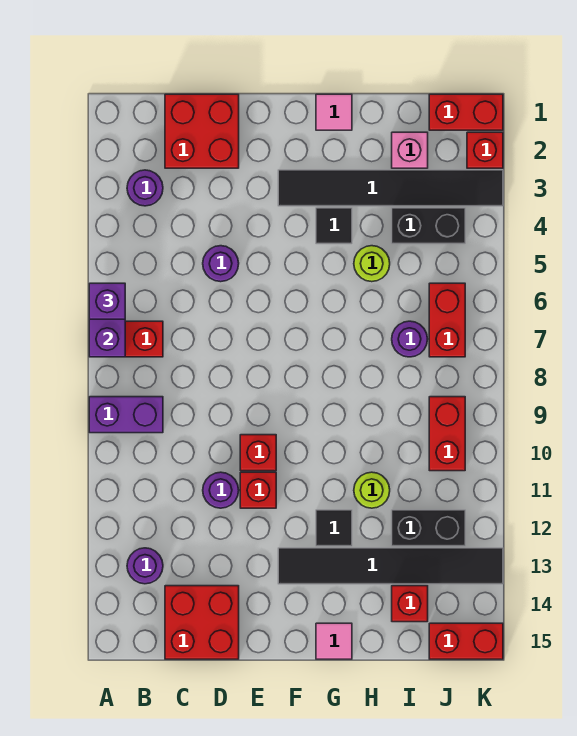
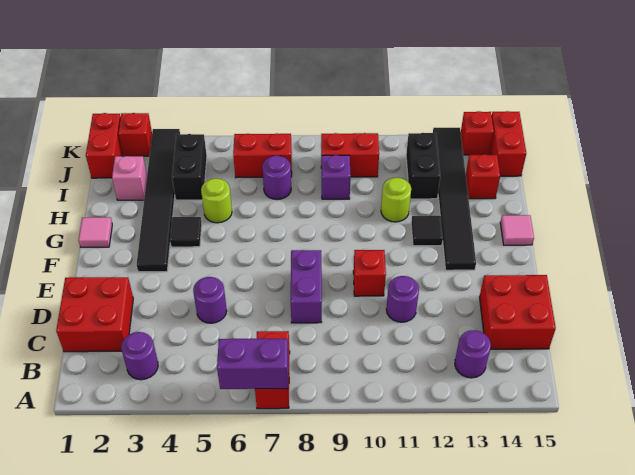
purple brick A6 level 3 -> purple brick I9 level 1
purple brick A9:B9 level 1 -> purple brick D8:E8 level 1
red brick E11 level 1 -> red brick K14 level 1

